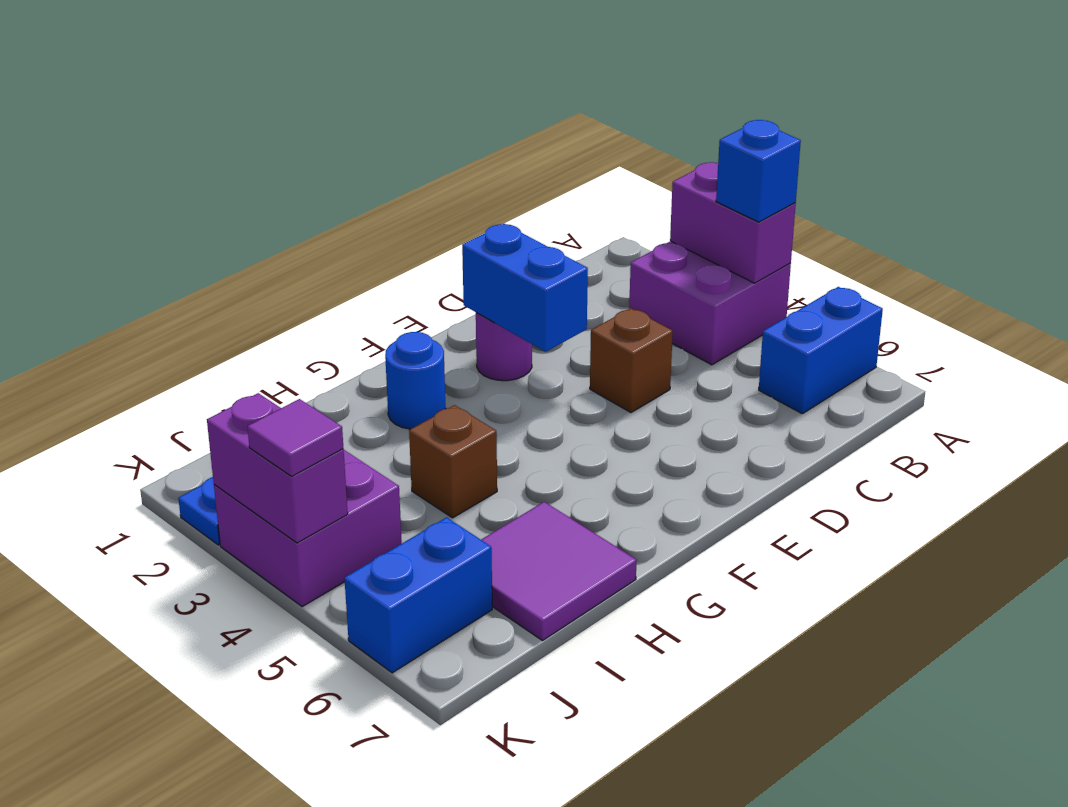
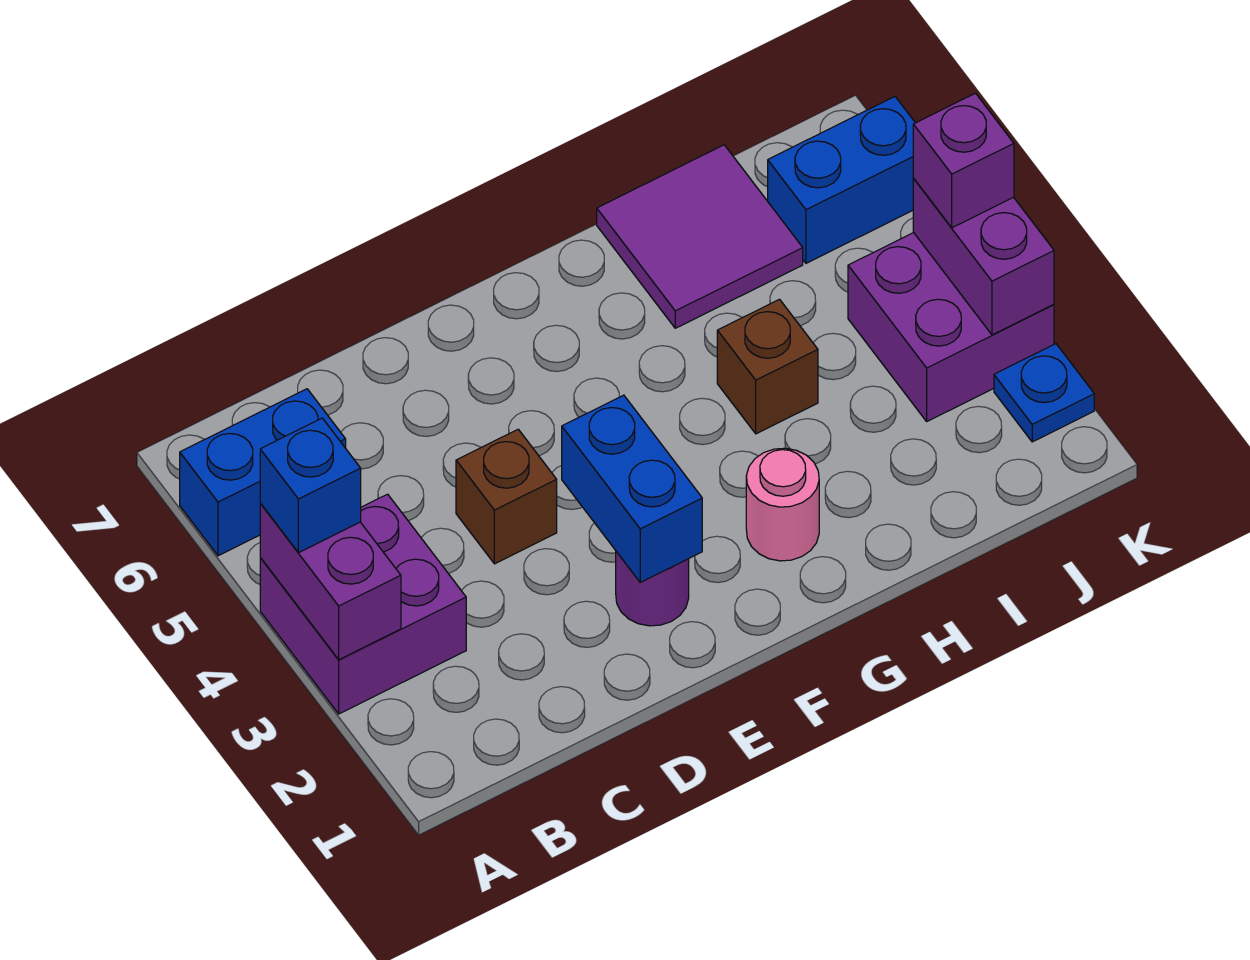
blue round brick G2 level 1 -> pink round brick G2 level 1
purple tile K4 level 3 -> purple brick K4 level 3

